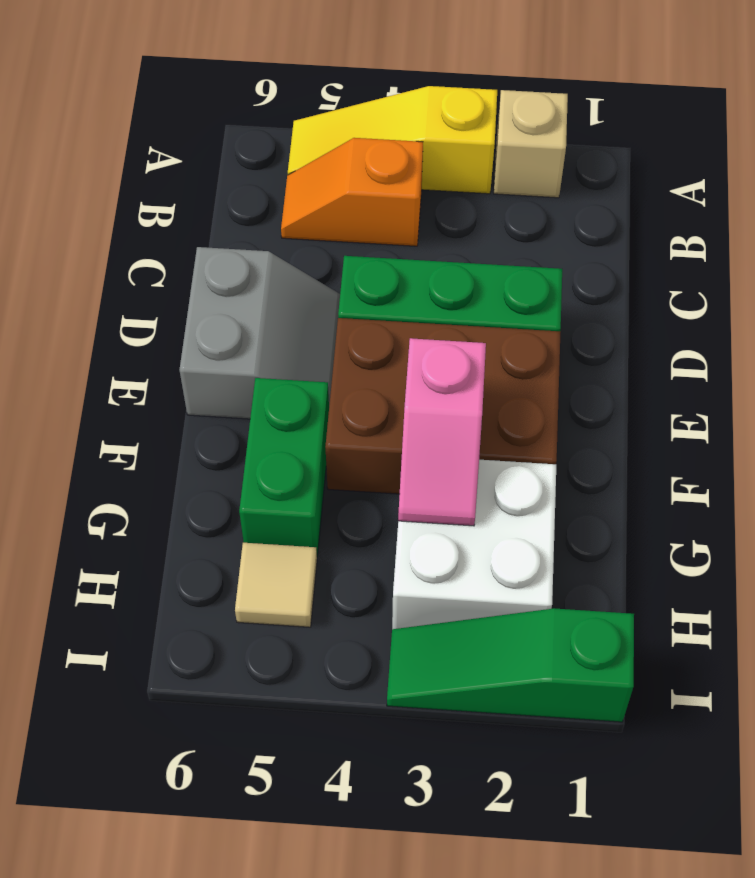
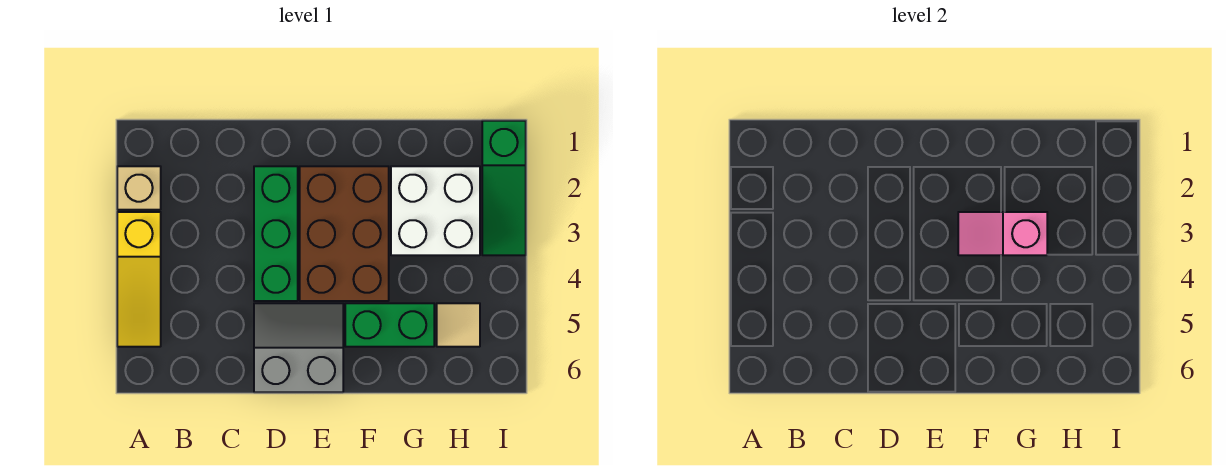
orange slope B4:B5 level 1 top 4 -> none
pink slope F3:G3 level 2 top F -> pink slope F3:G3 level 2 top G

